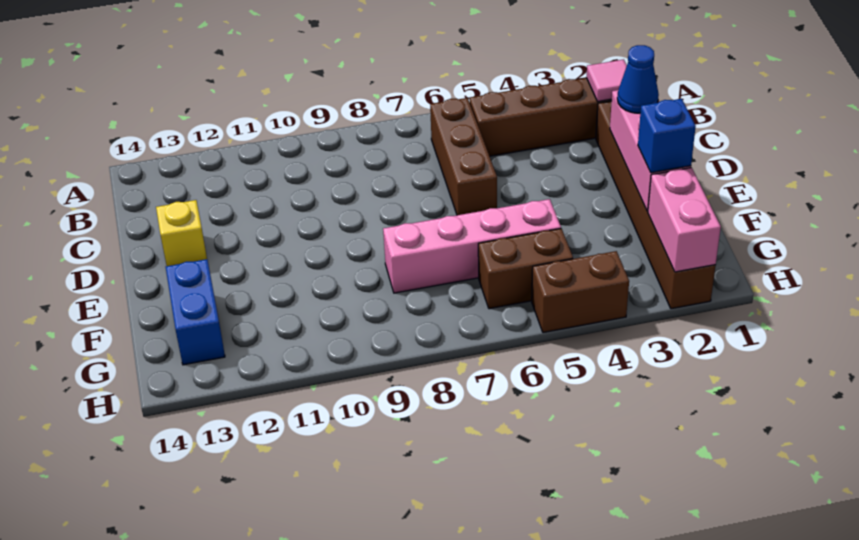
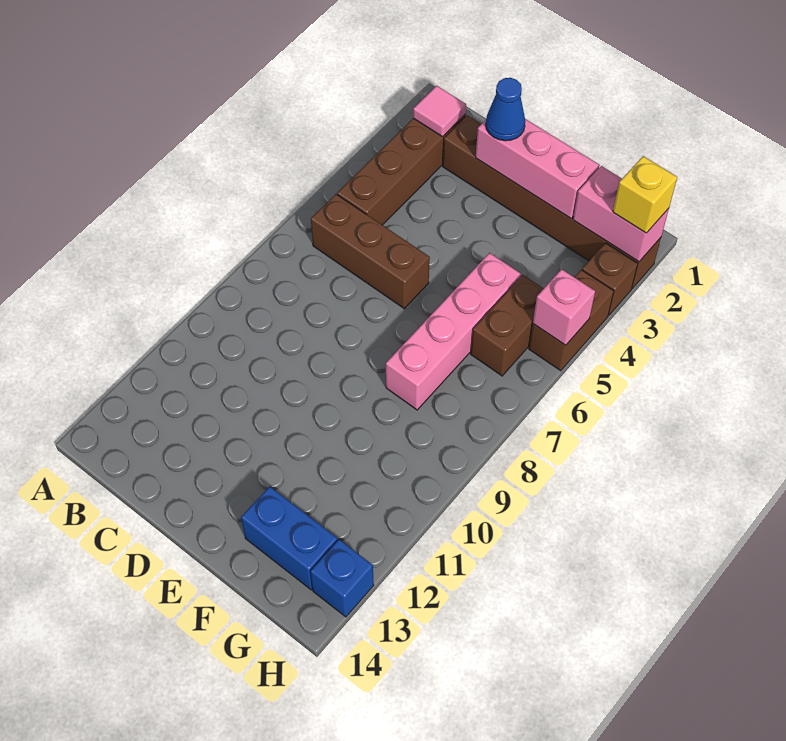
yellow brick D13 level 1 -> yellow brick H2 level 3
blue brick F2 level 3 -> blue brick H13 level 1
none -> brown brick H3 level 1
none -> pink brick H5 level 2

